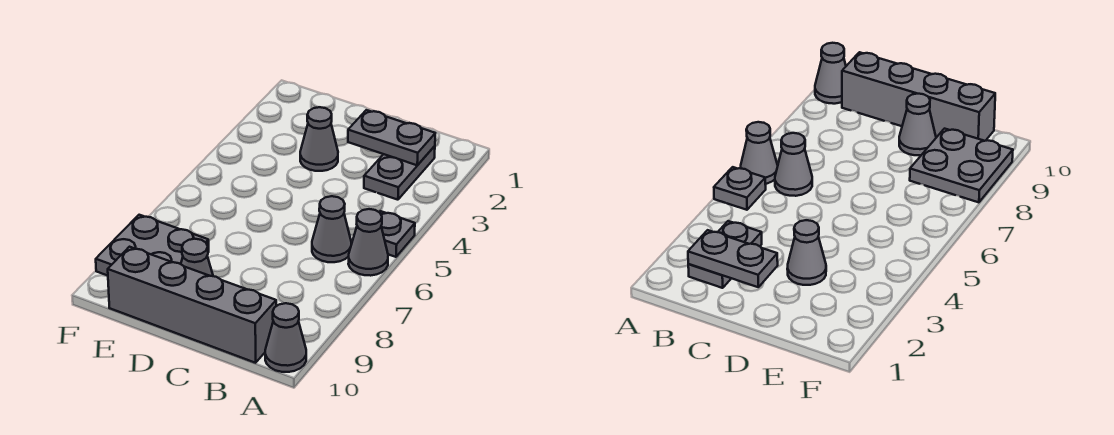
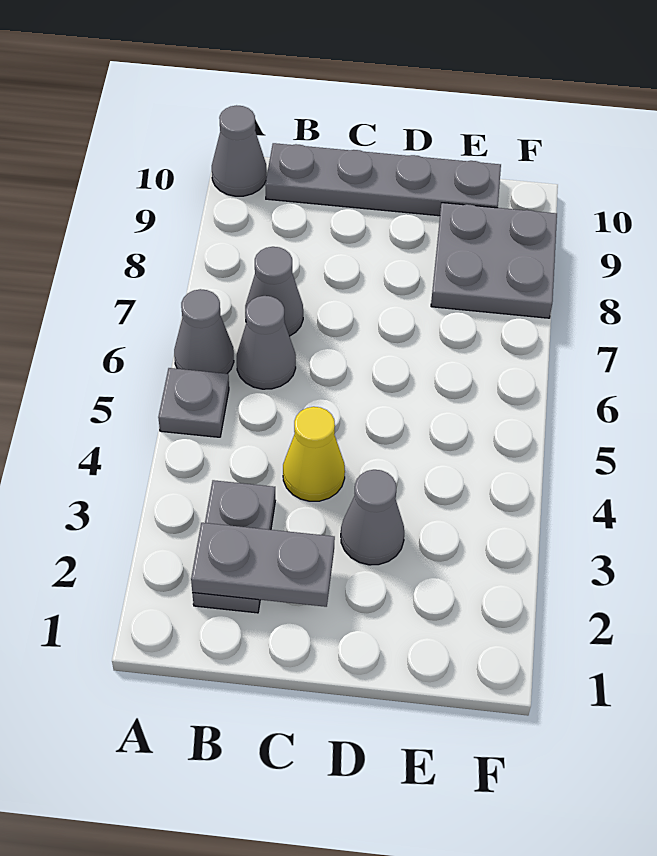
grey brick B10:E10 level 1 -> grey plate B10:E10 level 1
none -> yellow cone C4 level 1
grey cone D9 level 1 -> grey cone B7 level 1

